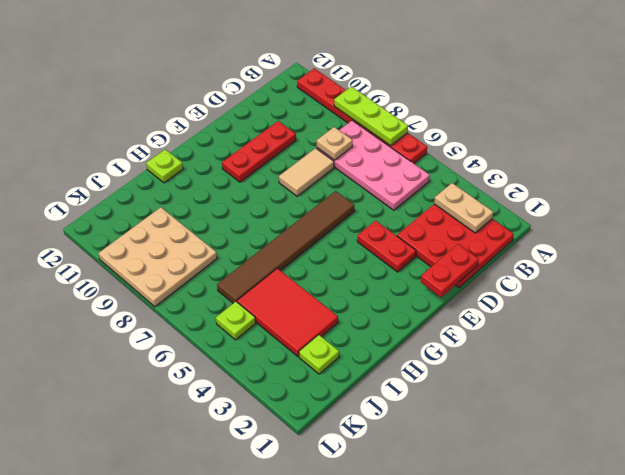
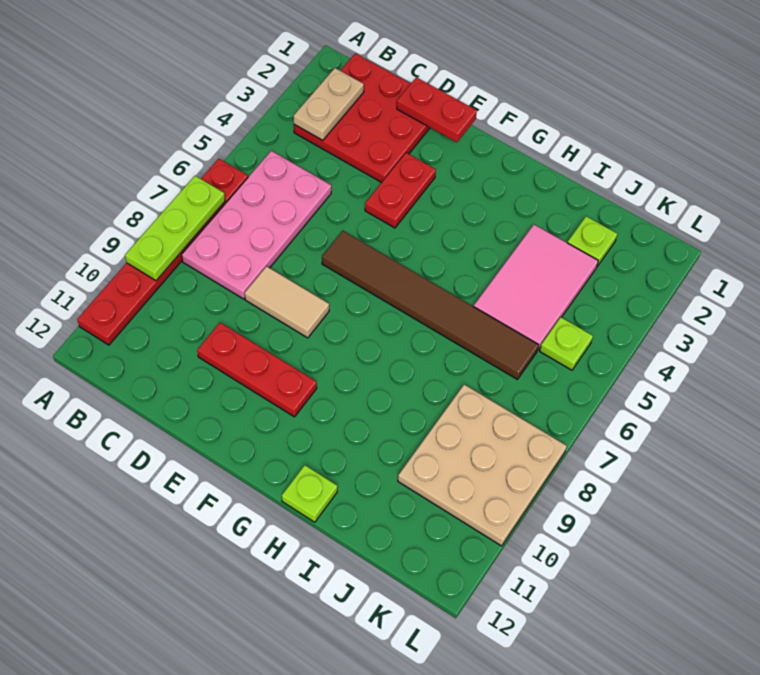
tan plate C8 level 2 -> none
red tile I3:J5 level 1 -> pink tile I3:J5 level 1

